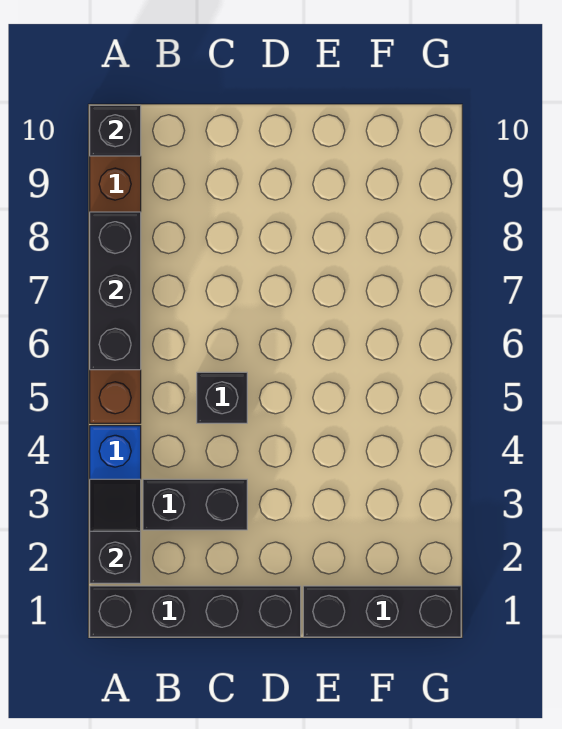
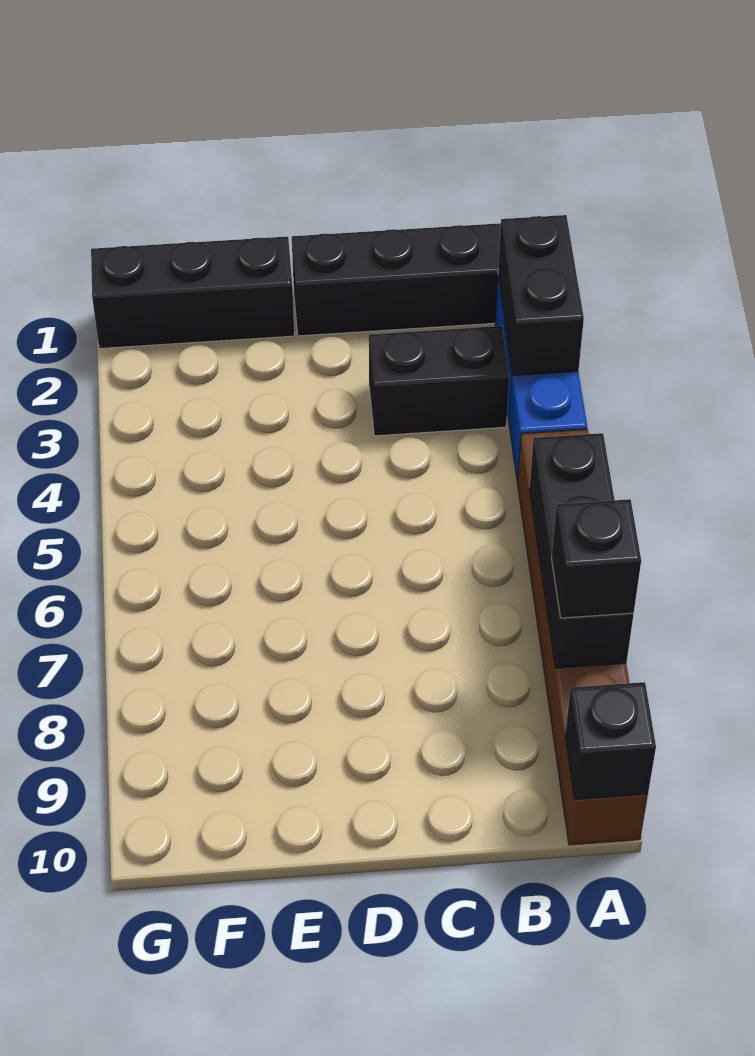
black slope A2:A3 level 2 top 2 -> black brick A2:A3 level 2
black brick C5 level 1 -> black brick A8 level 3

